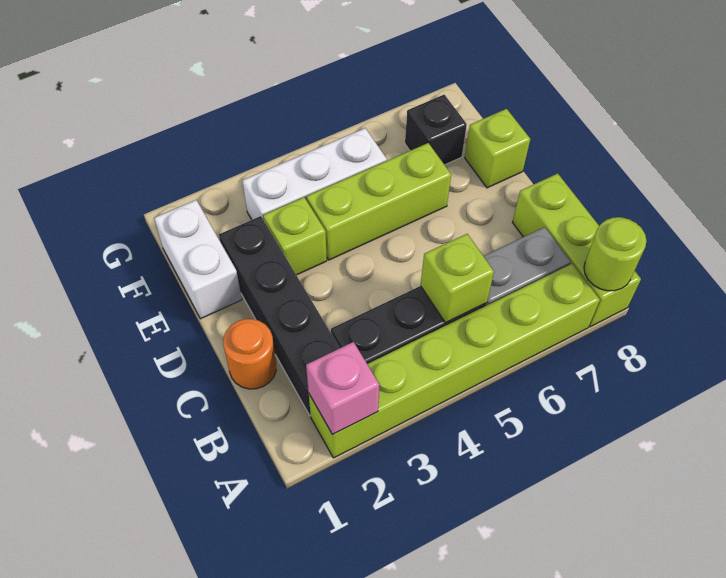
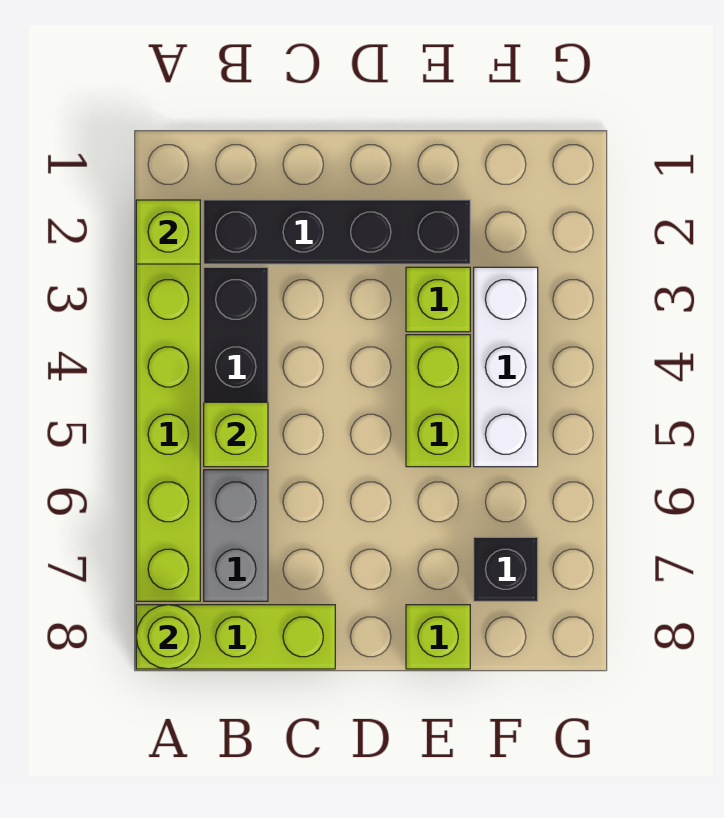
pink brick A2 level 2 -> lime brick A2 level 2
orange round brick C1 level 1 -> none
white brick E1:F1 level 1 -> none
lime brick E4:E6 level 1 -> lime brick E4:E5 level 1

